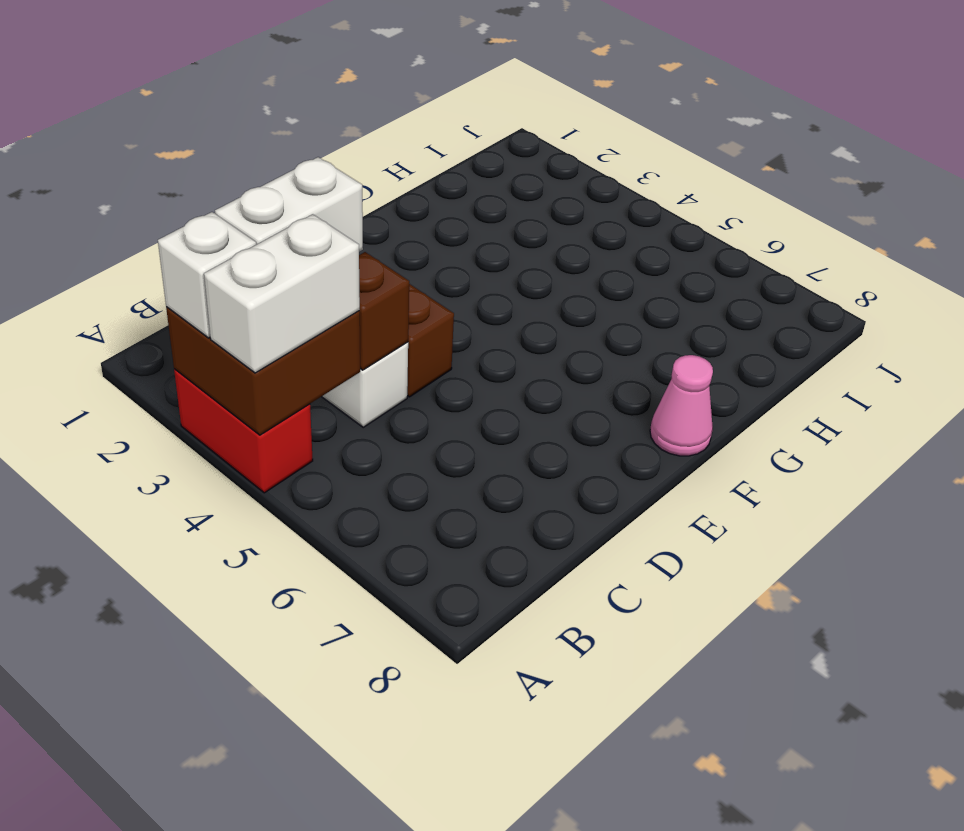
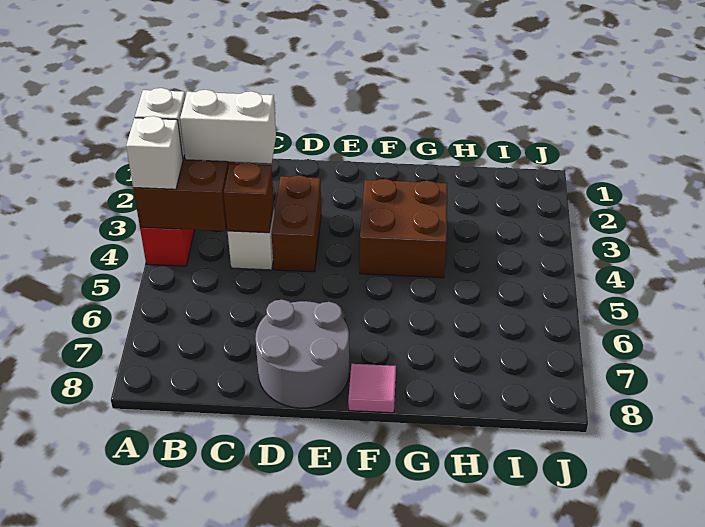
white brick A4:B4 level 3 -> white brick A4 level 3
none -> grey round brick D7:E8 level 1
none -> brown brick F3:G4 level 1
pink cone F8 level 1 -> pink tile F8 level 1

